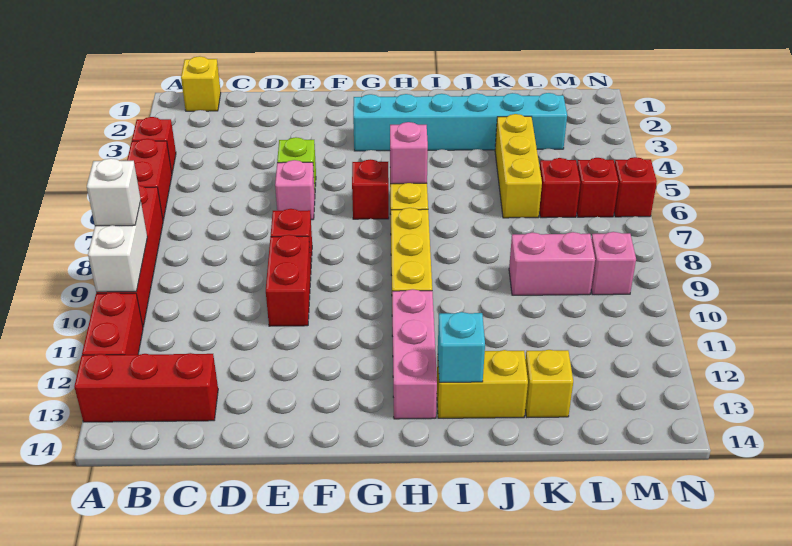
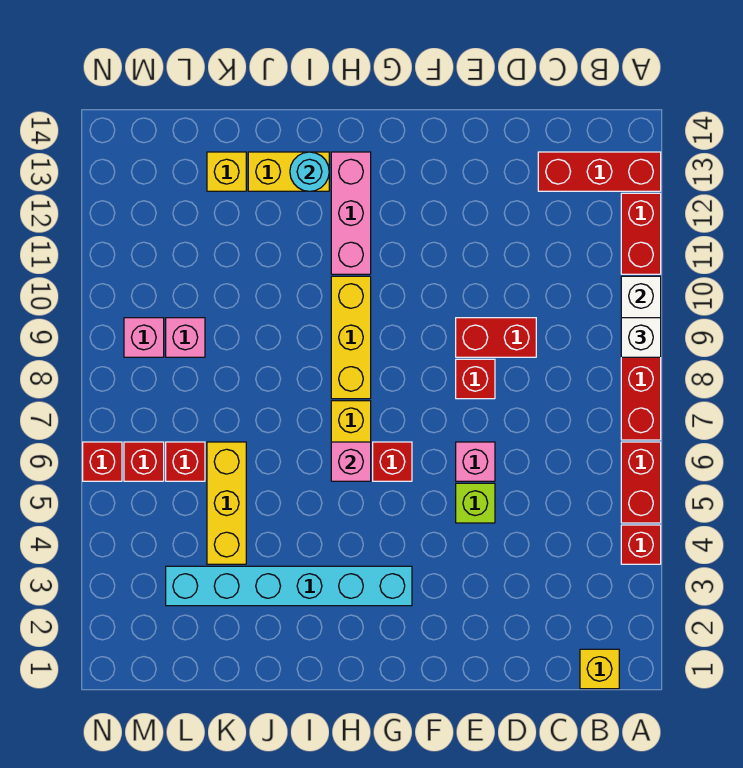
red brick E9:E10 level 1 -> red brick D9:E9 level 1
cyan brick I13 level 2 -> cyan round brick I13 level 2
pink brick K9:L9 level 1 -> pink brick L9 level 1

